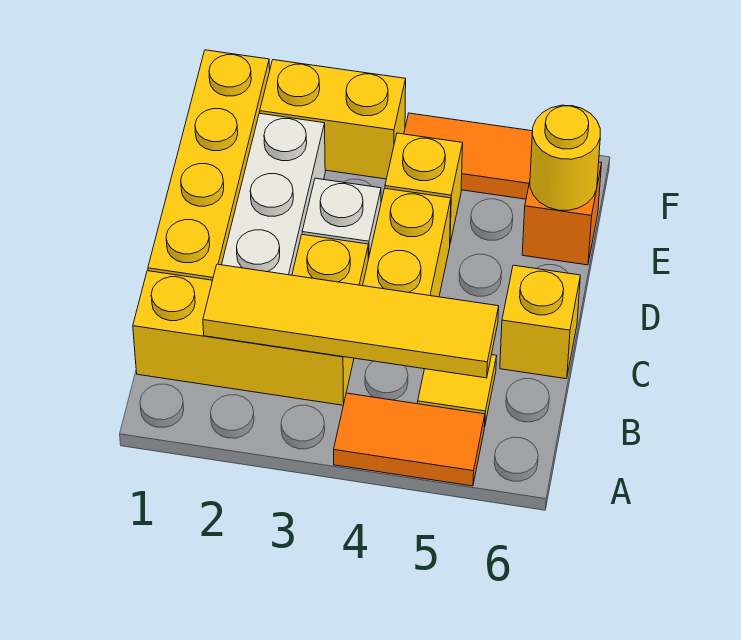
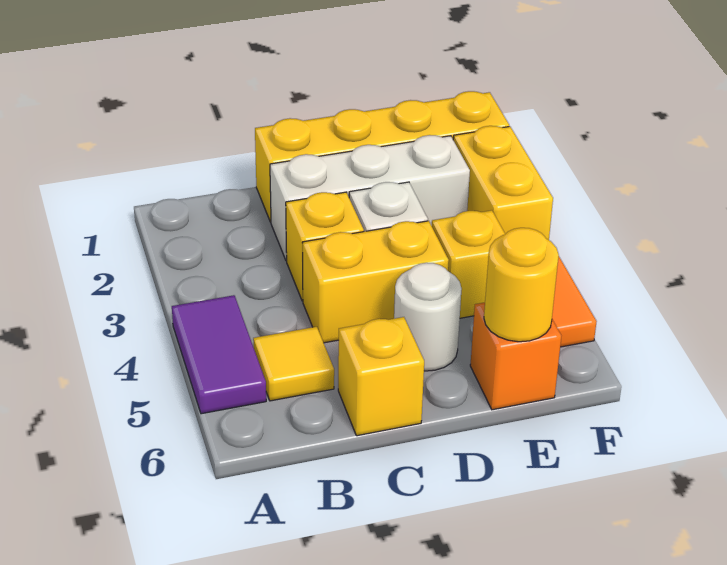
orange tile A4:A5 level 1 -> purple tile A4:A5 level 1
yellow brick B1:B3 level 1 -> none
yellow tile B2:B5 level 2 -> none
none -> white round brick D5 level 1

